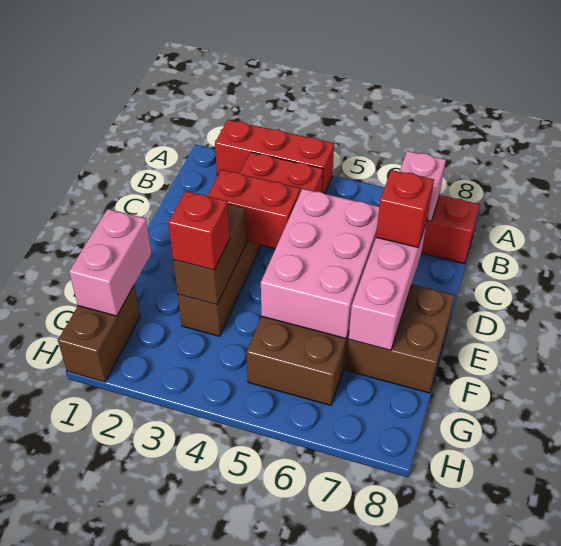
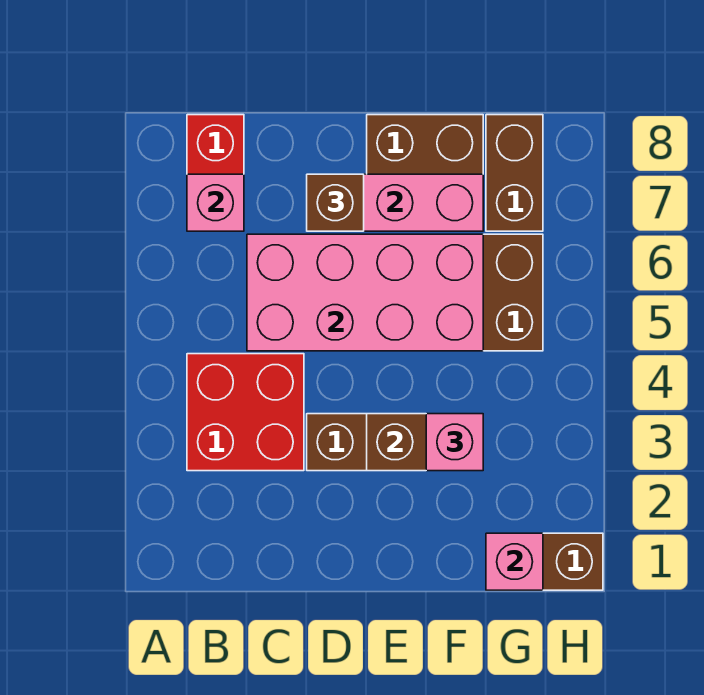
red brick A2:A4 level 1 -> none
red brick D3:D4 level 2 -> none
pink brick D5:F6 level 2 -> pink brick C5:F6 level 2
red brick D7 level 3 -> brown brick D7 level 3
pink brick F1:G1 level 2 -> pink brick G1 level 2
red brick F3 level 3 -> pink brick F3 level 3
none -> brown brick G7:G8 level 1

